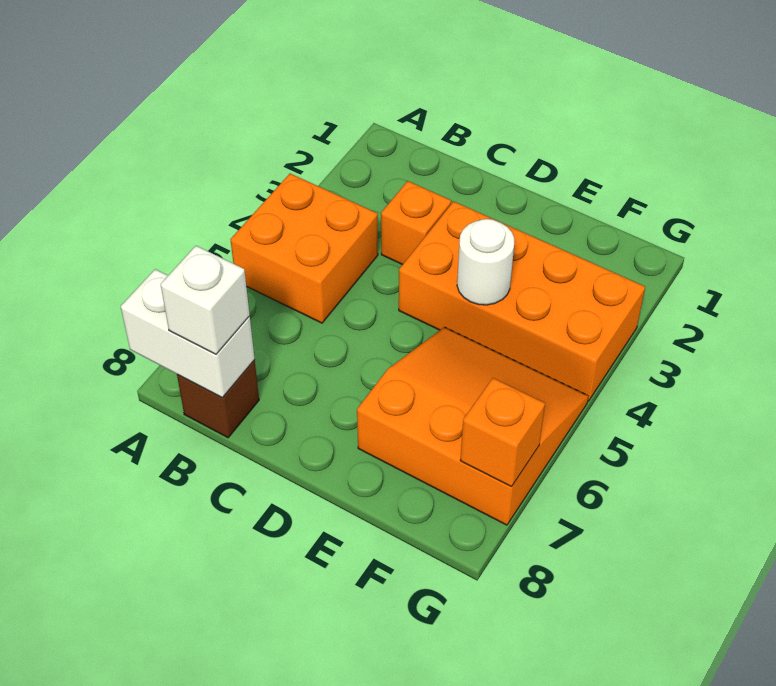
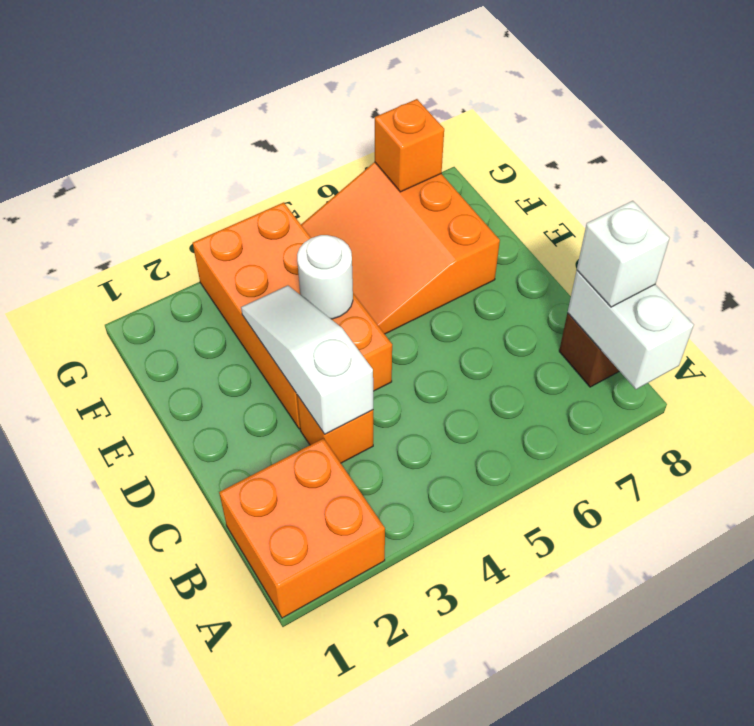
orange brick A4:B5 level 1 -> orange brick A1:B2 level 1
none -> white slope C3:E3 level 2 top C

